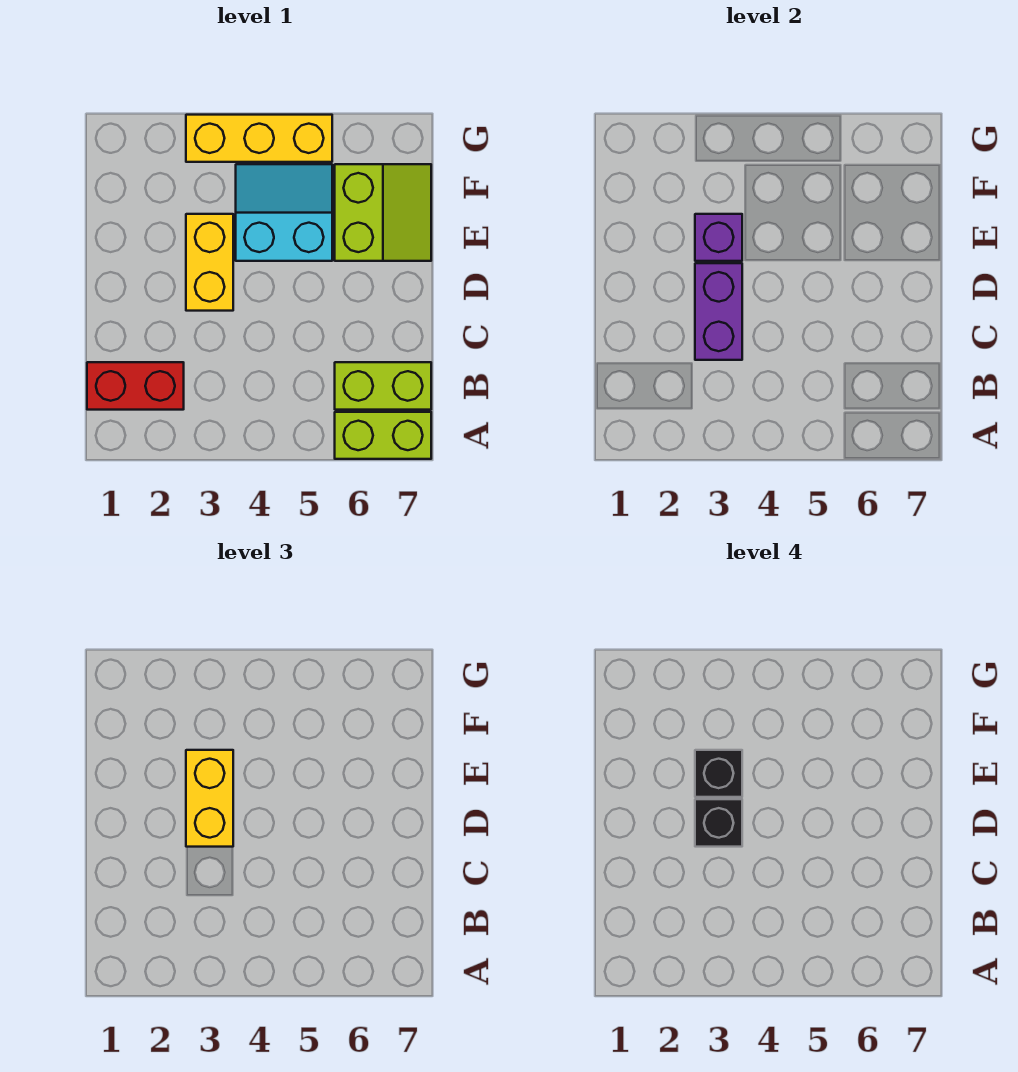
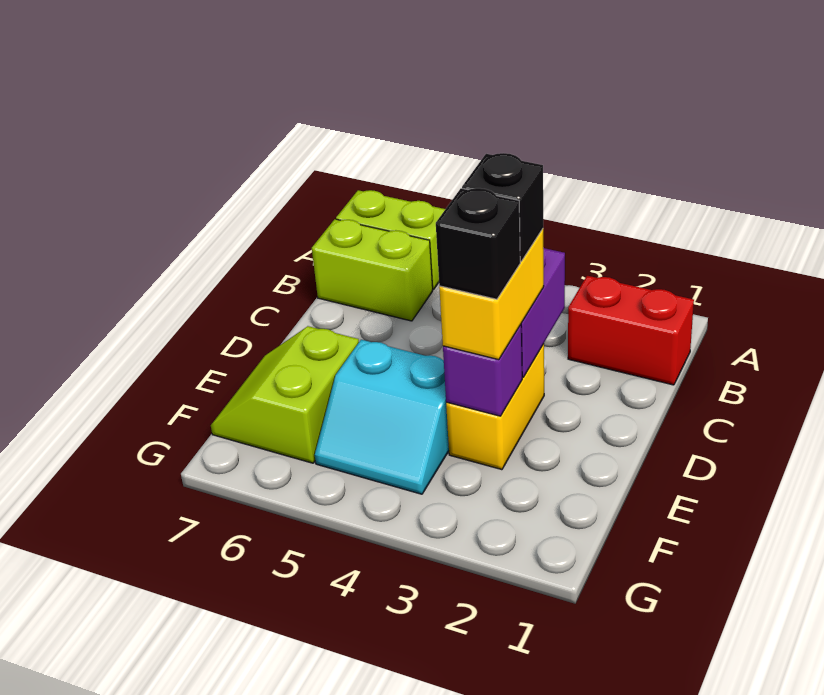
yellow brick G3:G5 level 1 -> none

